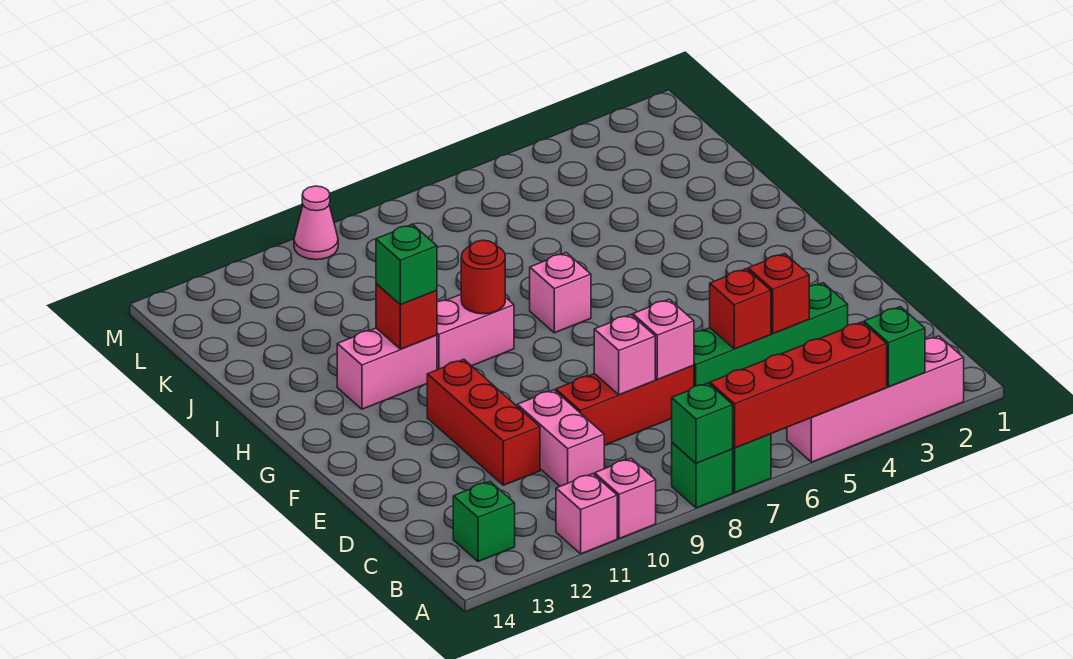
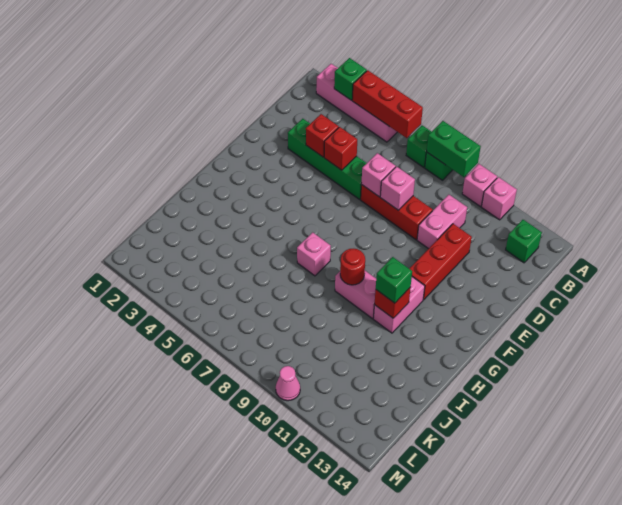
red brick A4:A7 level 2 -> red brick A4:A6 level 2
green brick A8 level 2 -> green brick A8:A9 level 2
pink brick H11:H12 level 1 -> pink brick G11:H11 level 1

